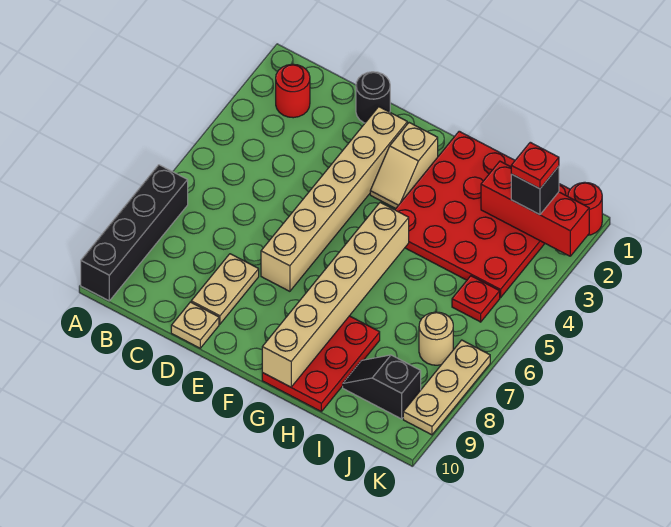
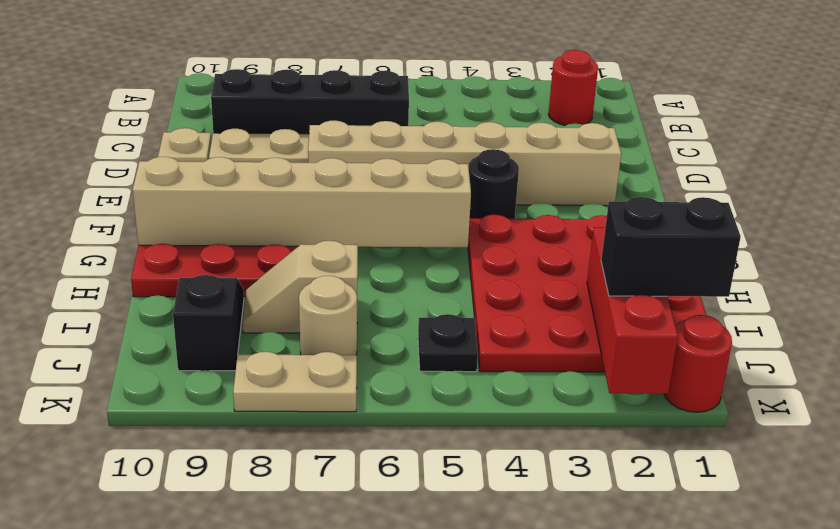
black brick A7:A10 level 1 -> black brick C6:C9 level 1
black round brick D1 level 1 -> black round brick F4 level 1
tan slope F2:F3 level 1 top 2 -> tan slope I7:I8 level 1 top 7
black brick J2 level 3 -> black brick J1:J2 level 3
red plate J2 level 4 -> none
red plate J5 level 1 -> black plate J5 level 1
tan plate K7:K9 level 1 -> tan plate K7:K8 level 1

